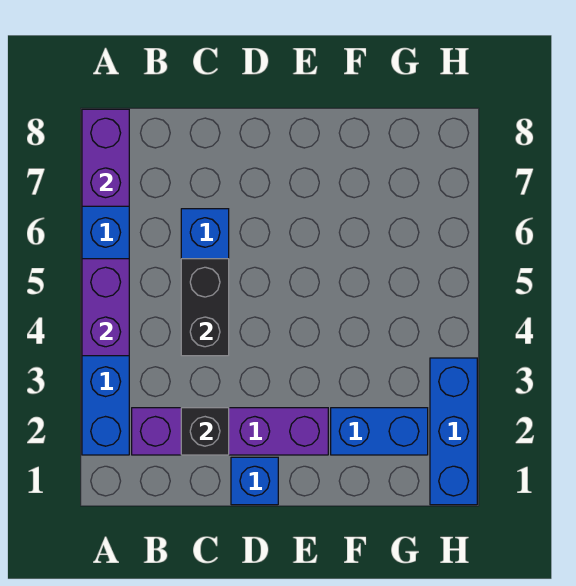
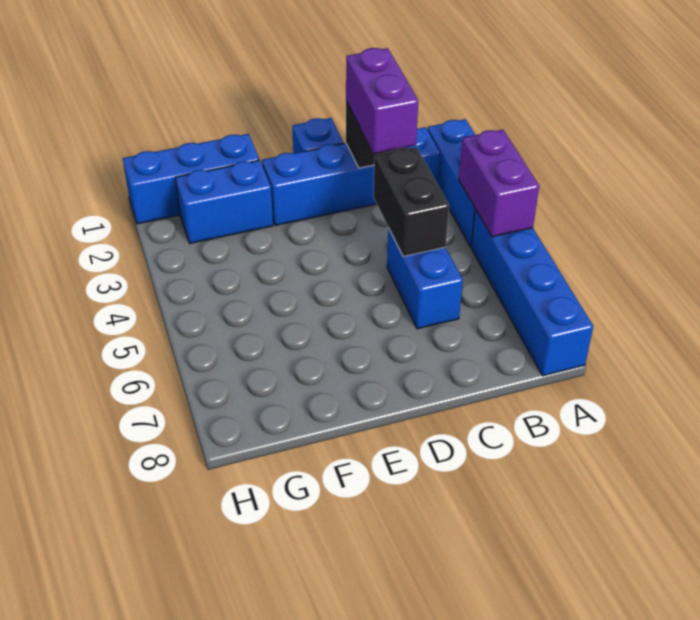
purple brick A7:A8 level 2 -> purple brick C2:C3 level 3
purple brick B2:E2 level 1 -> blue brick B2:E2 level 1
blue brick H1:H3 level 1 -> blue brick F1:H1 level 1

